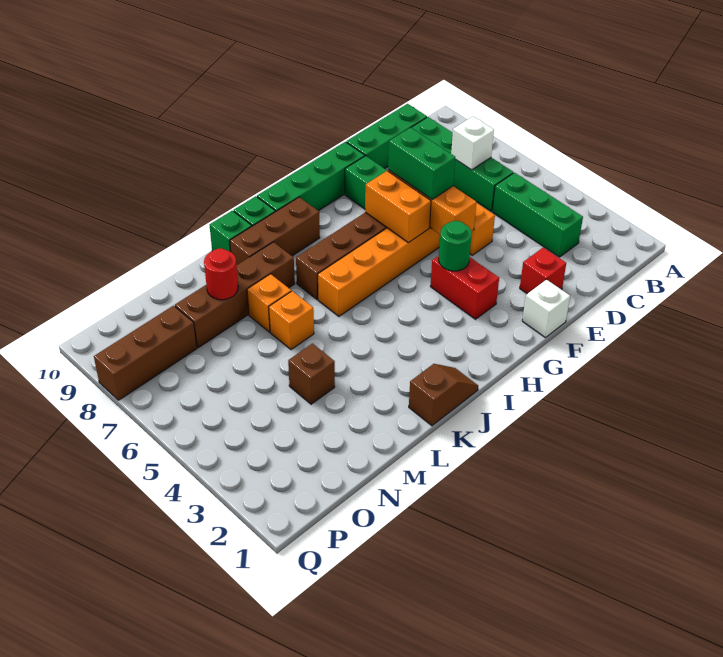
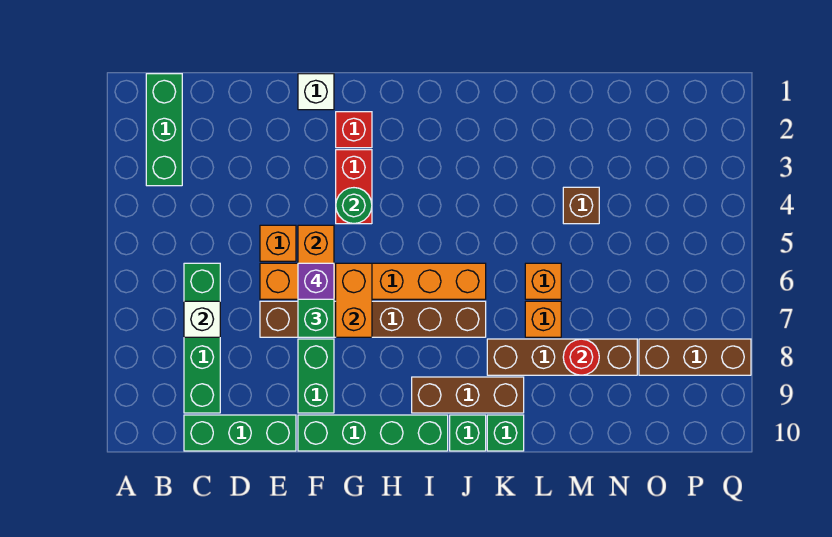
green brick C3:C5 level 1 -> green brick B1:B3 level 1
red brick E2 level 1 -> red brick G2 level 1
none -> purple brick F6 level 4
brown slope J1:K1 level 1 top K -> none

